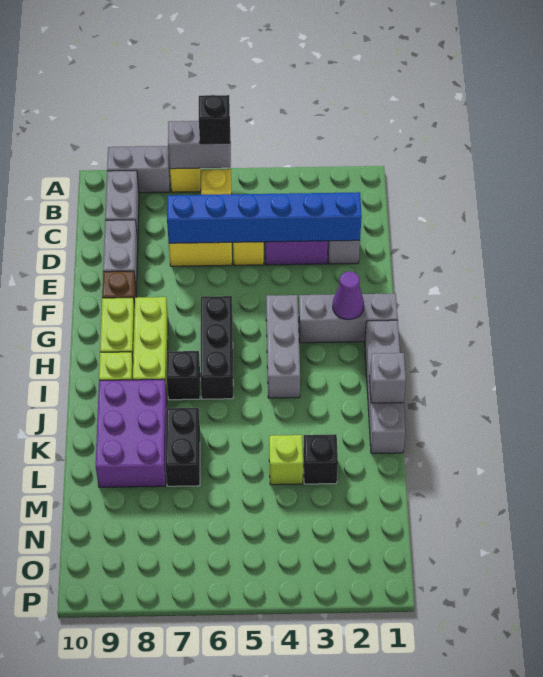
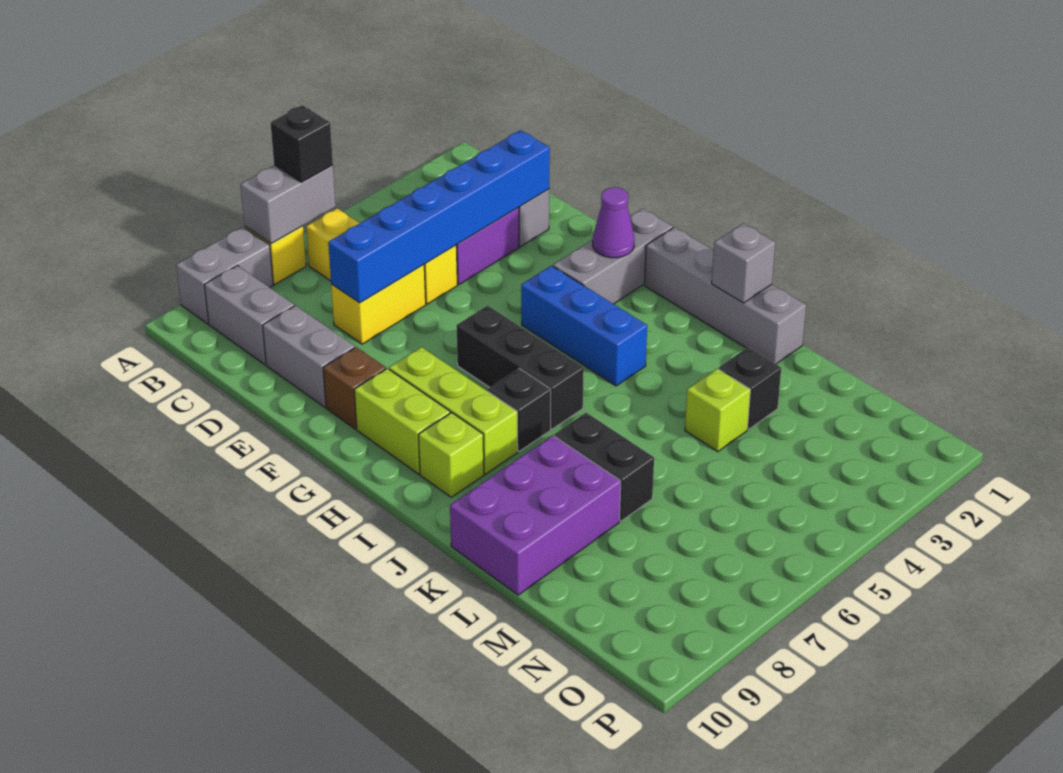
grey brick G4:I4 level 1 -> blue brick G4:I4 level 1
purple brick J8:L9 level 1 -> purple brick K8:L10 level 1

